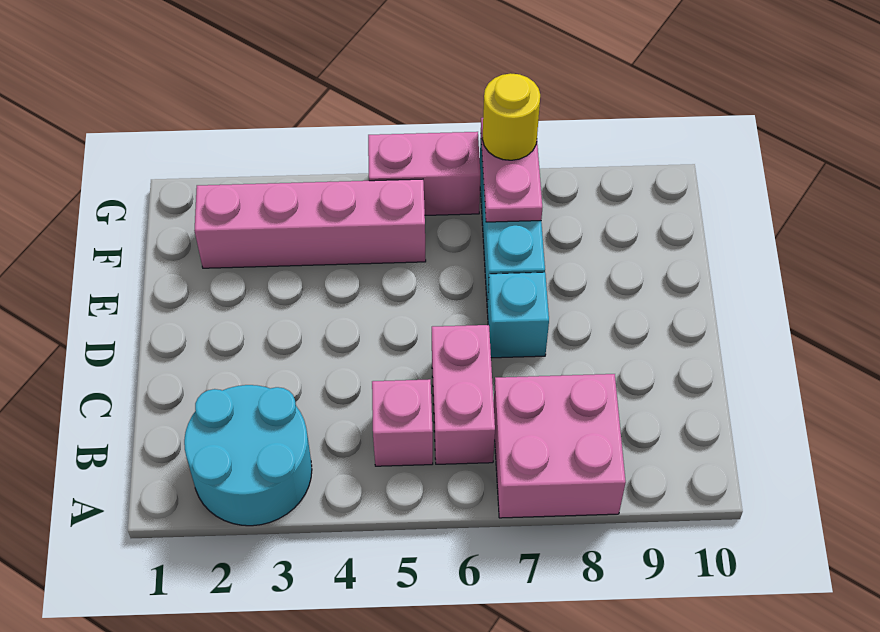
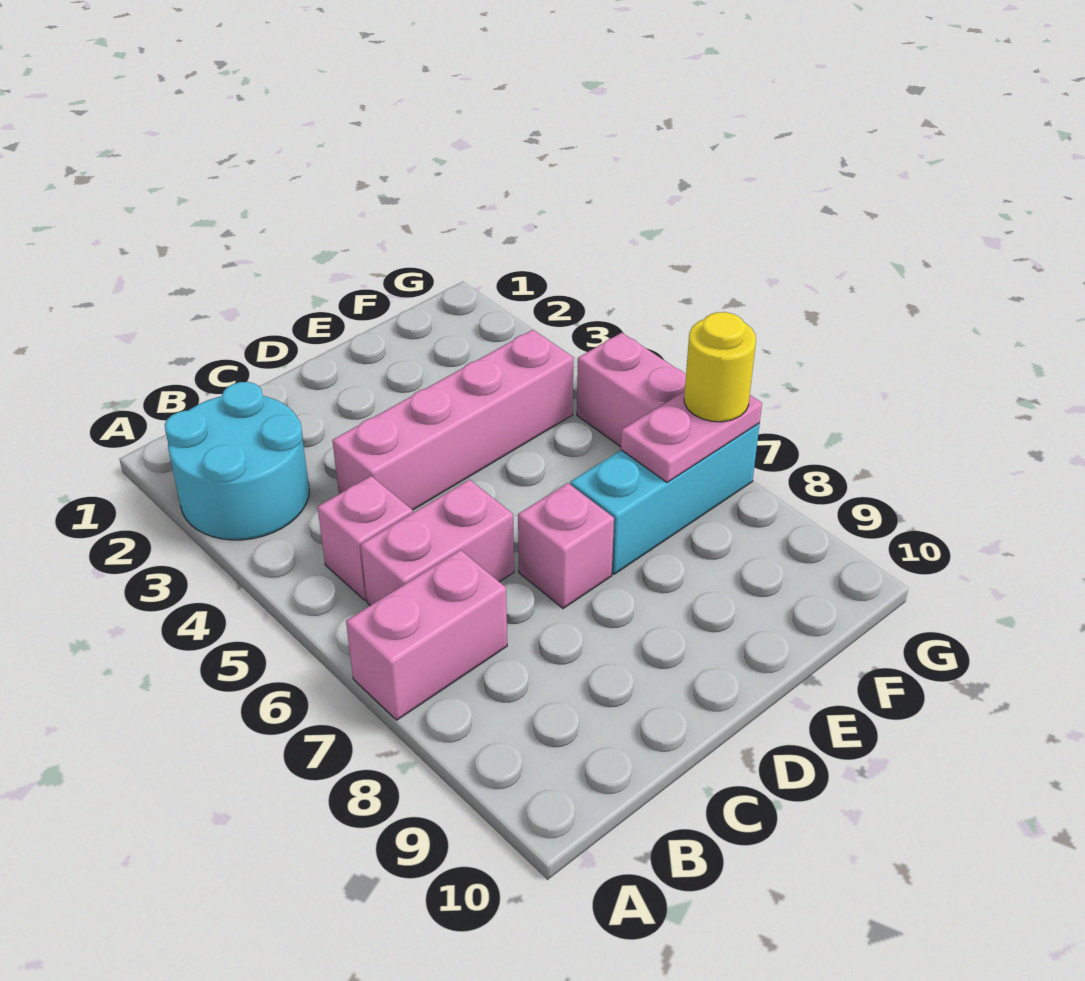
pink brick A7:B8 level 1 -> pink brick A7:B7 level 1
cyan brick D7 level 1 -> pink brick D7 level 1
pink brick F2:F5 level 1 -> pink brick C4:F4 level 1

